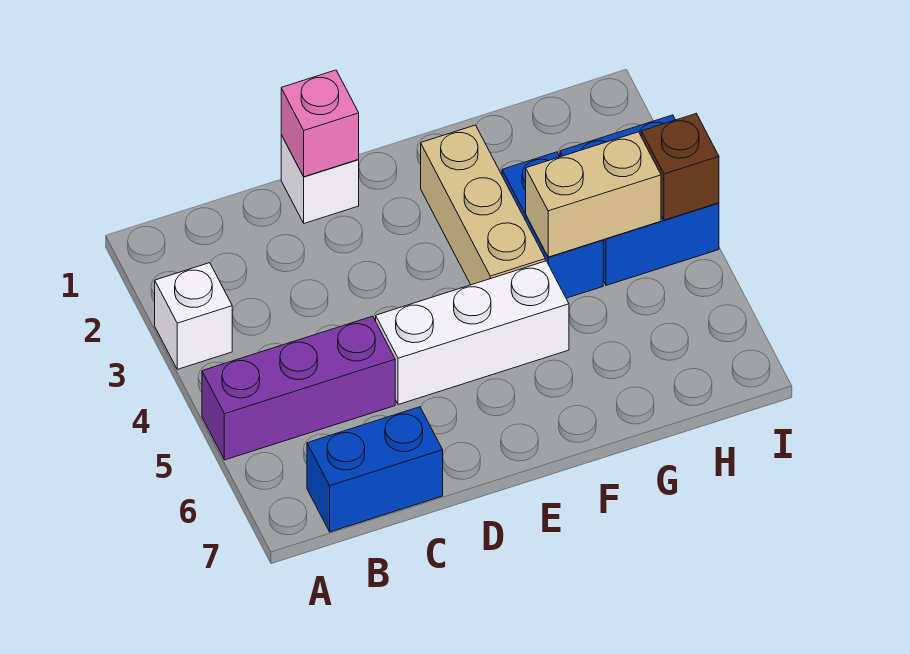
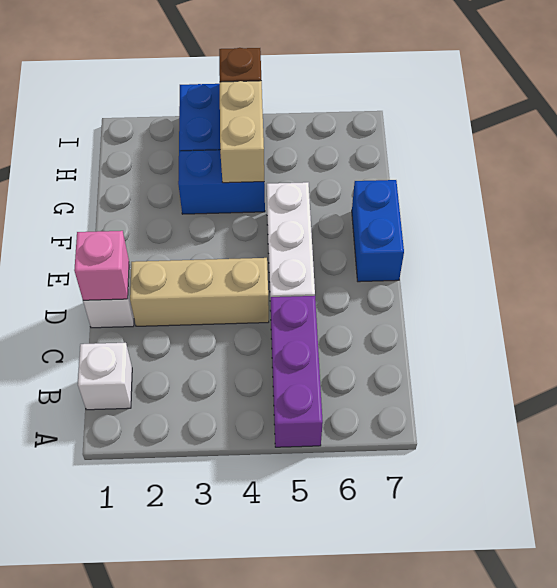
white brick A3 level 1 -> white brick B1 level 1
blue brick B7:C7 level 1 -> blue brick E7:F7 level 1
tan brick F2:F4 level 1 -> tan brick D2:D4 level 1

